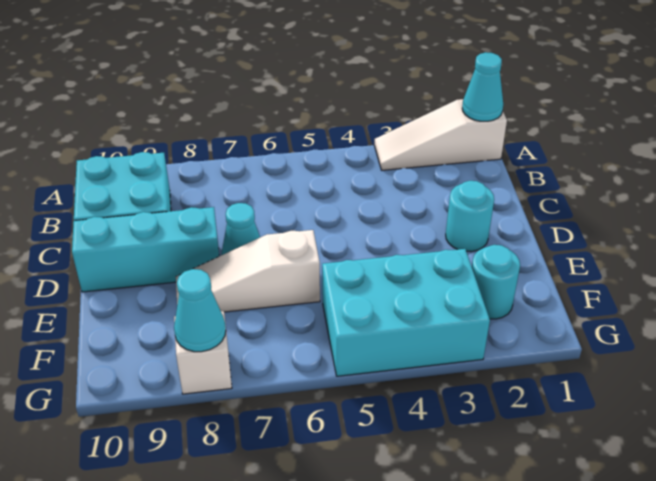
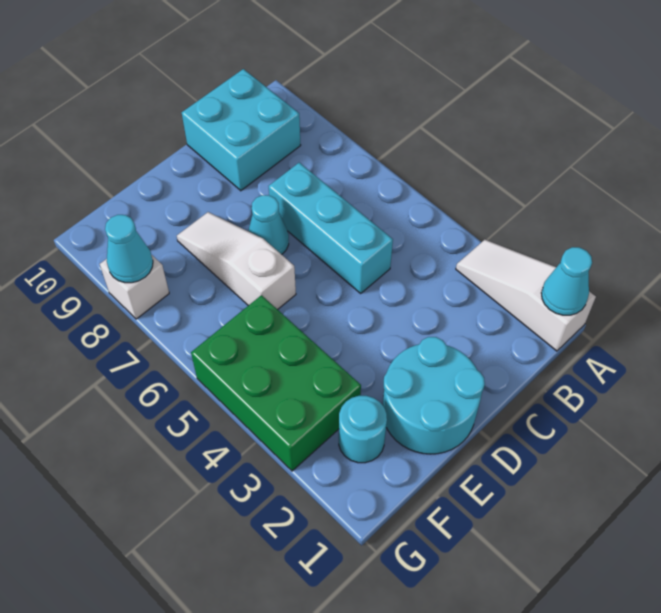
cyan round brick D2 level 1 -> cyan round brick D1:E2 level 1
cyan brick D8:D10 level 1 -> cyan brick C5:C7 level 1
cyan brick F3:G5 level 1 -> green brick F3:G5 level 1

